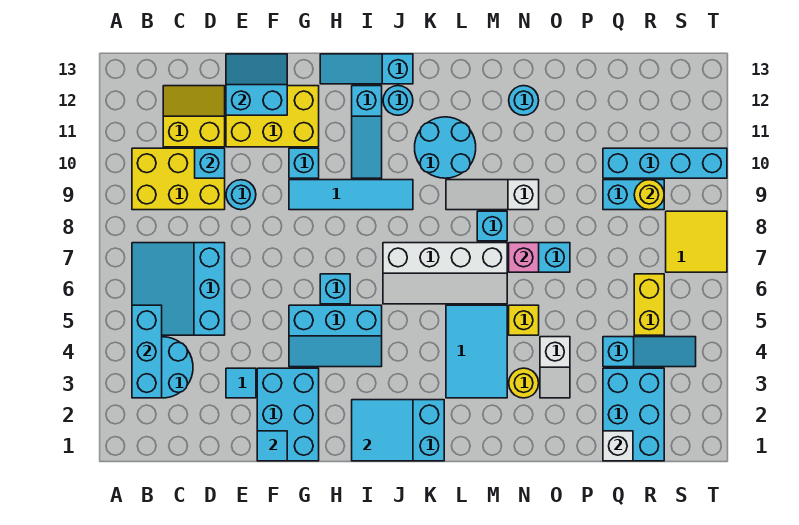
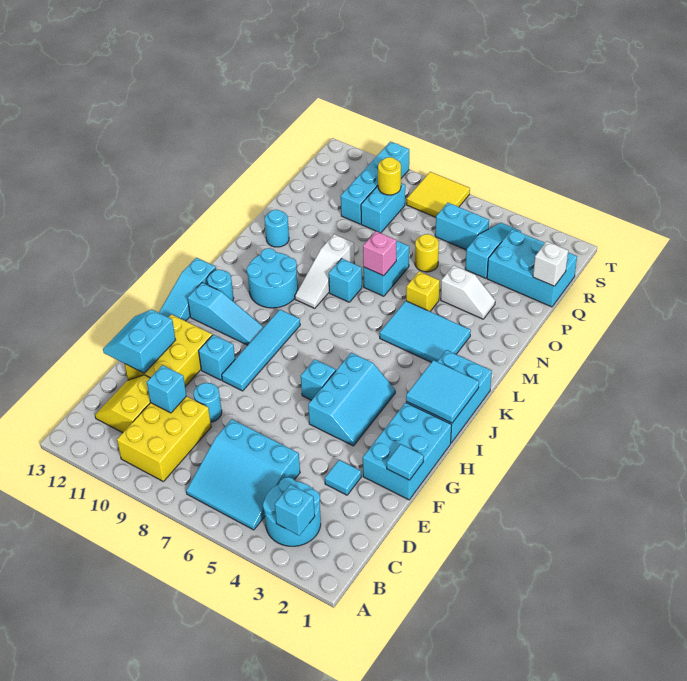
cyan brick B3:B5 level 2 -> cyan brick B3 level 2
cyan brick F1:G3 level 1 -> cyan brick F1:H2 level 1
white slope J6:M7 level 1 top 7 -> none
yellow round brick N3 level 1 -> yellow round brick P6 level 1
yellow brick R5:R6 level 1 -> cyan brick R5:R6 level 1

